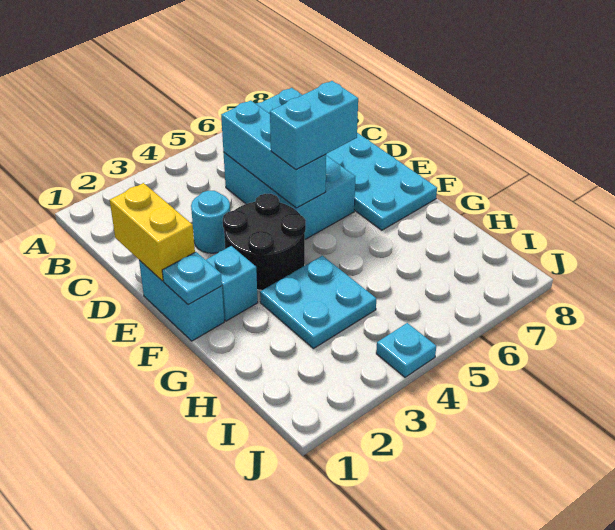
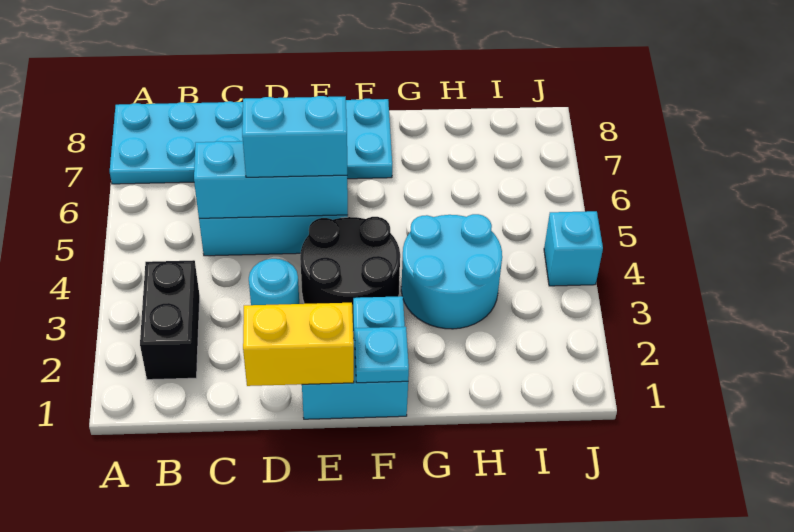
none -> black brick B2:B3 level 1
cyan brick E5:E6 level 3 -> cyan brick D5:E5 level 3
cyan plate G3:H4 level 1 -> cyan round brick G3:H4 level 1
cyan plate J4 level 1 -> cyan brick J4 level 1

